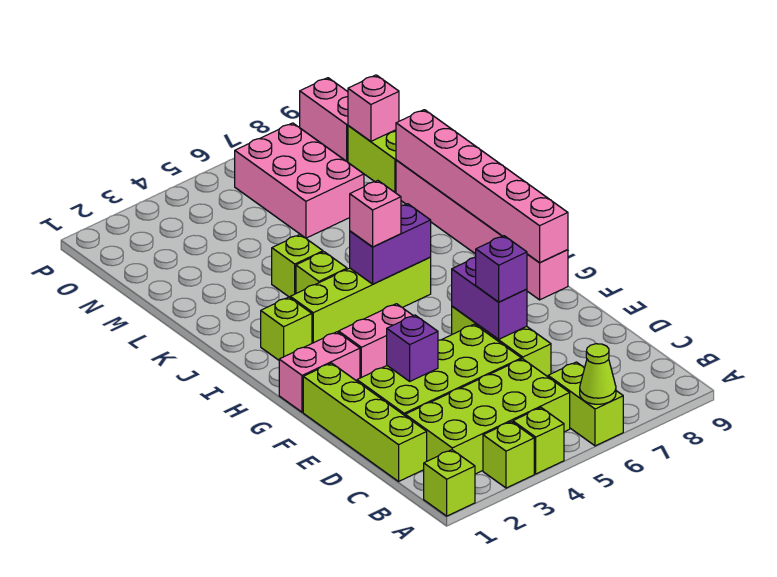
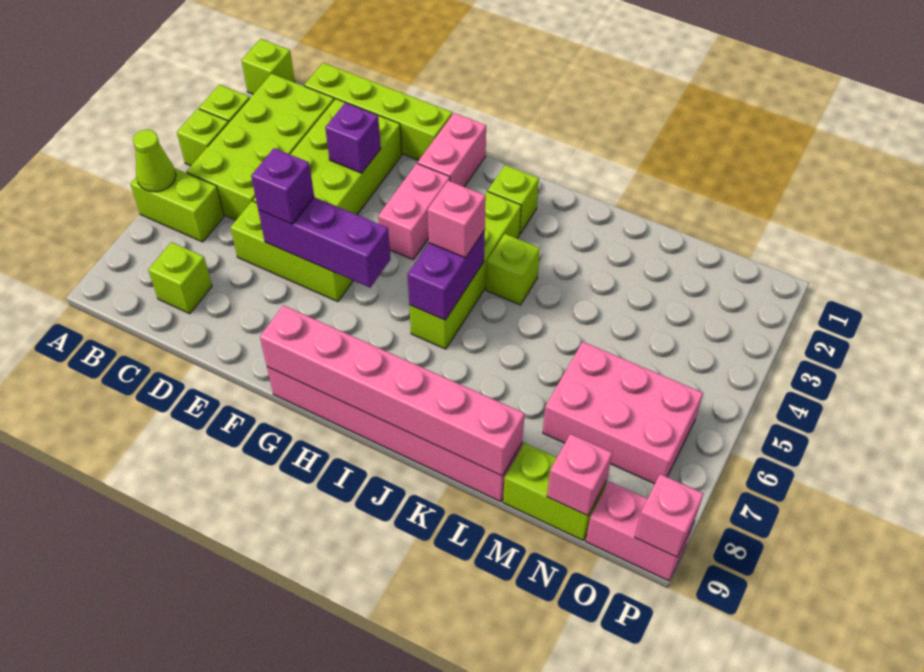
purple brick E6:F6 level 2 -> purple brick E6:G6 level 2
lime brick K4 level 1 -> lime brick C8 level 1
none -> pink brick P9 level 2

